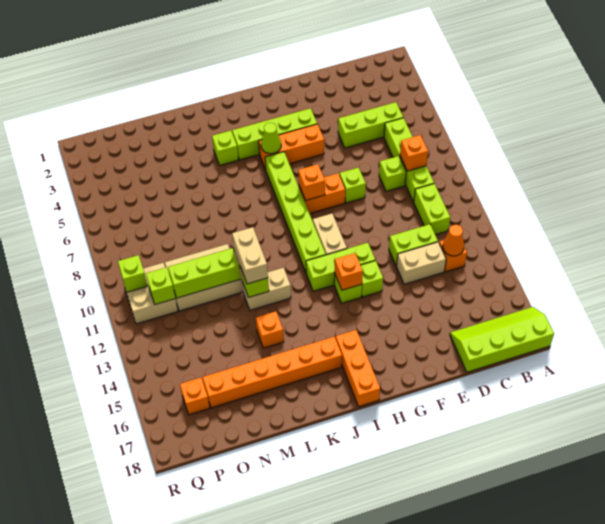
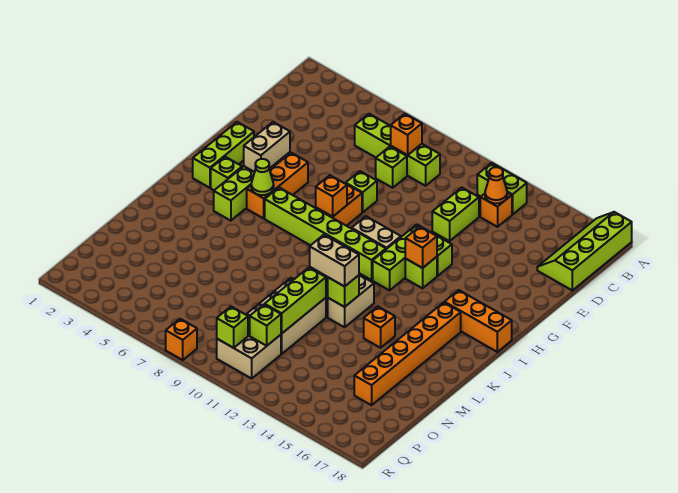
lime brick C5:E5 level 1 -> lime brick G2:I2 level 1
lime brick C10:C11 level 1 -> lime brick B12:B13 level 1
tan brick D13:E13 level 1 -> tan brick G4:H4 level 2
lime brick K4 level 1 -> lime brick I3 level 1
orange brick P16 level 1 -> orange brick R8 level 1

